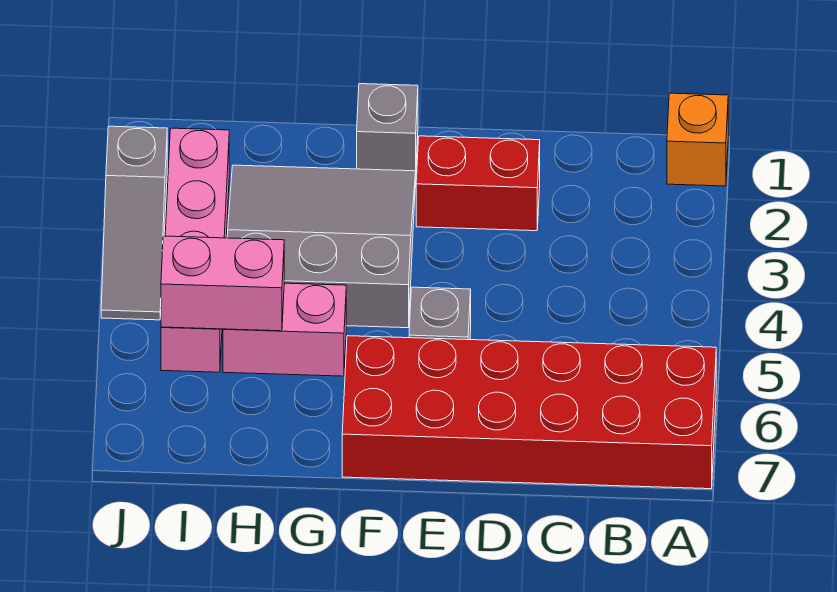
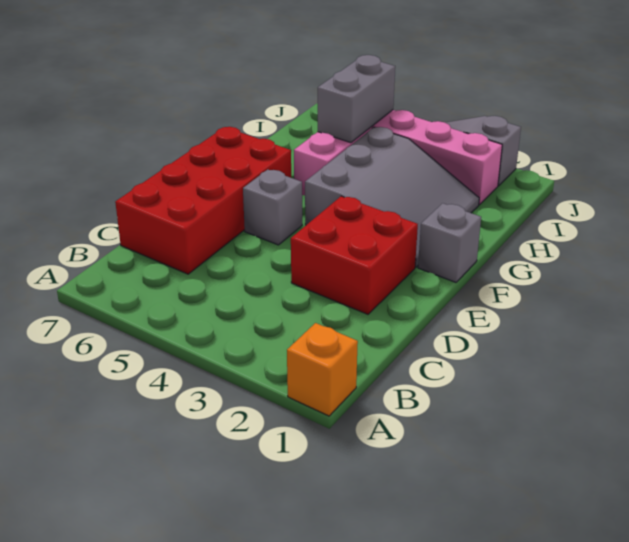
red brick A6:F7 level 1 -> red brick C6:F7 level 1
red brick D2:E2 level 1 -> red brick D2:E3 level 1
pink brick H5:I5 level 2 -> grey brick H5:I5 level 2

